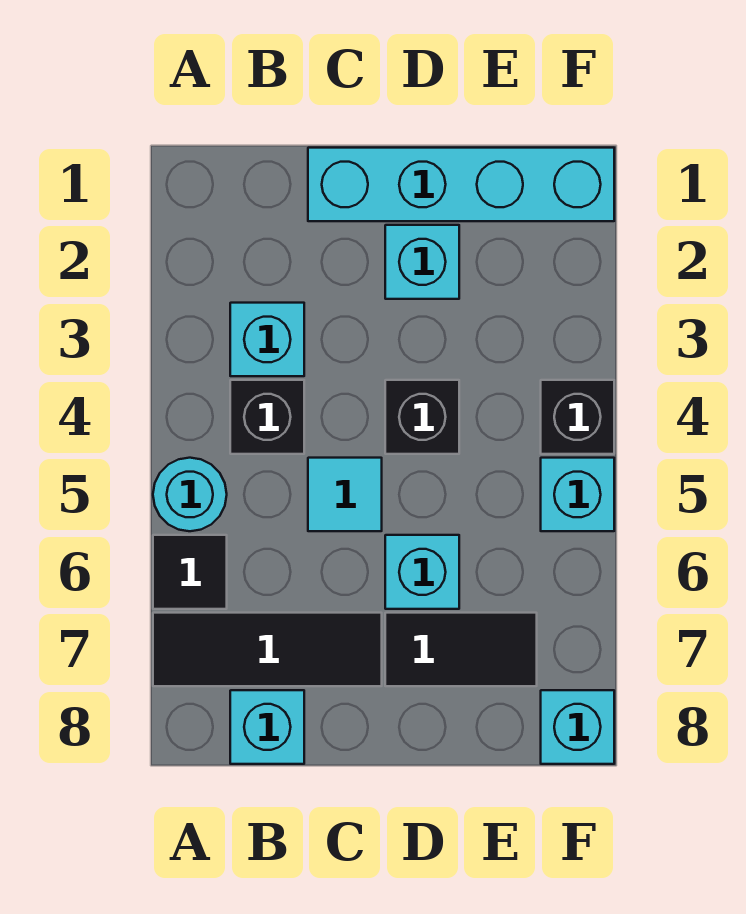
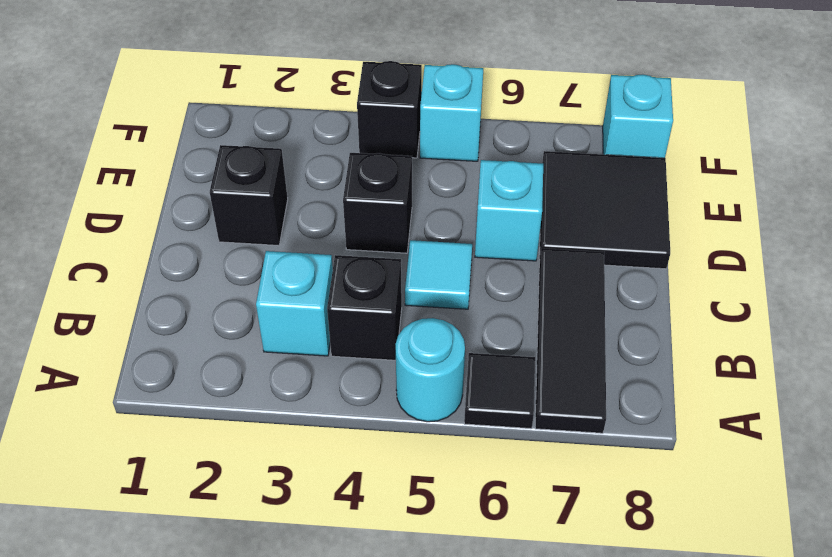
cyan brick B8 level 1 -> none
cyan brick C1:F1 level 1 -> none
cyan brick D2 level 1 -> black brick D2 level 1
black tile D7:E7 level 1 -> black tile D7:E8 level 1

